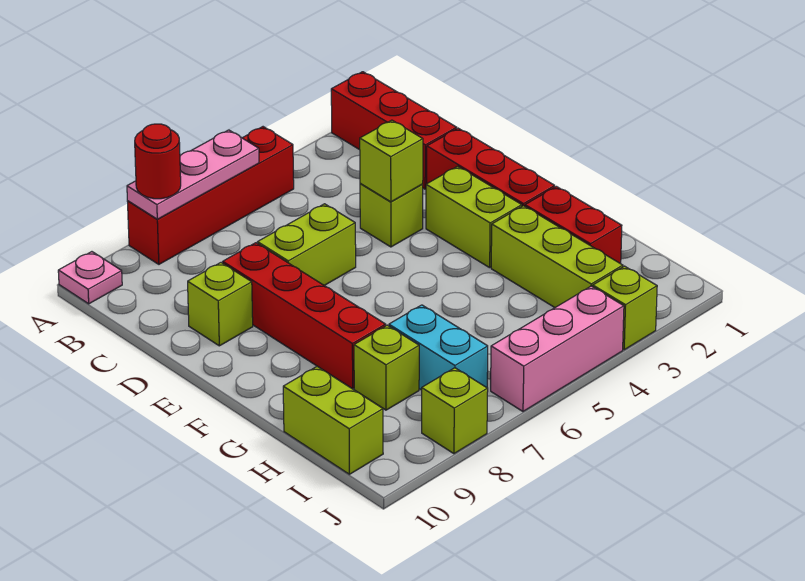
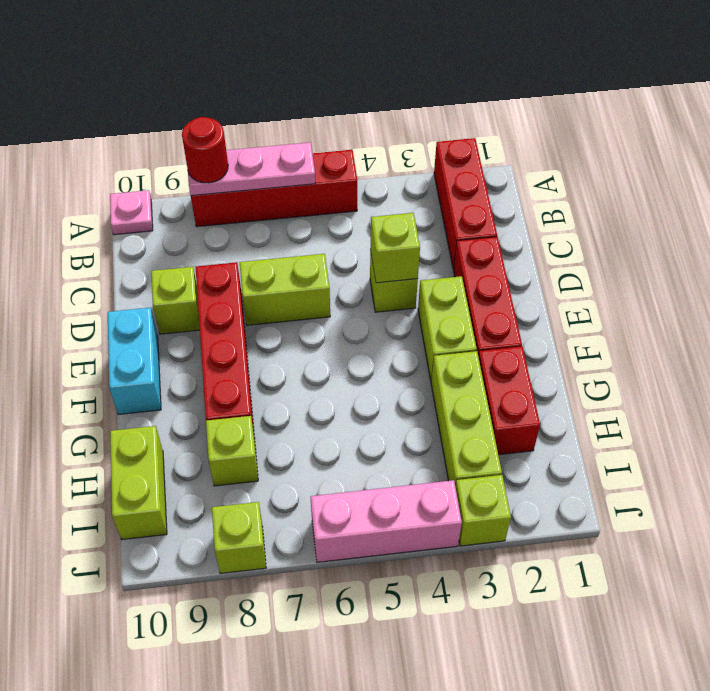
cyan brick H7:I7 level 1 -> cyan brick E10:F10 level 1

